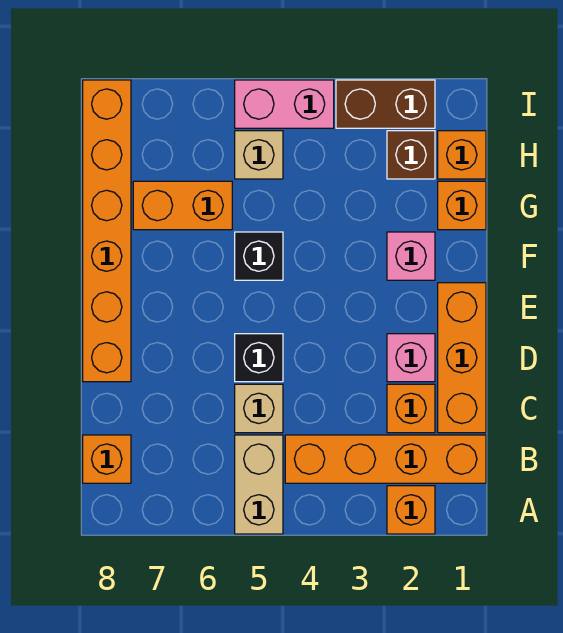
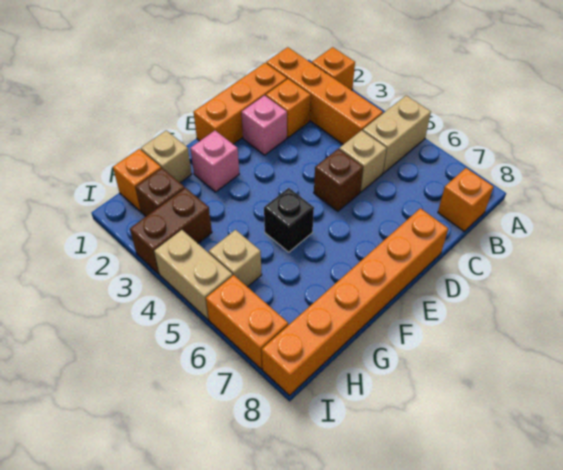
black brick D5 level 1 -> brown brick D5 level 1
orange brick G1 level 1 -> tan brick G1 level 1
orange brick G6:G7 level 1 -> orange brick I6:I7 level 1
brown brick I2:I3 level 1 -> brown brick H3:I3 level 1
pink brick I4:I5 level 1 -> tan brick I4:I5 level 1

